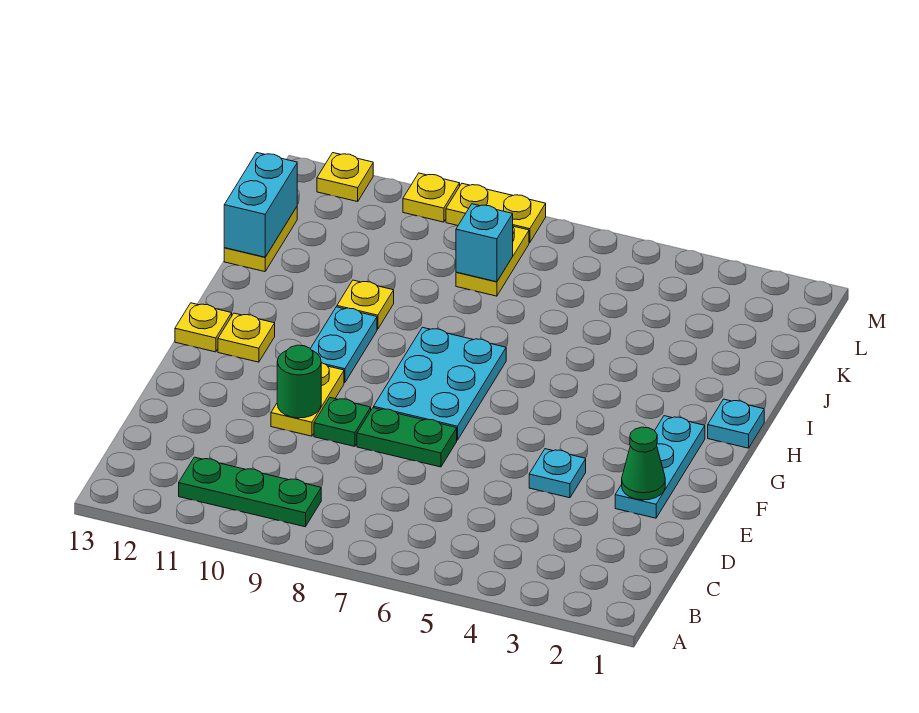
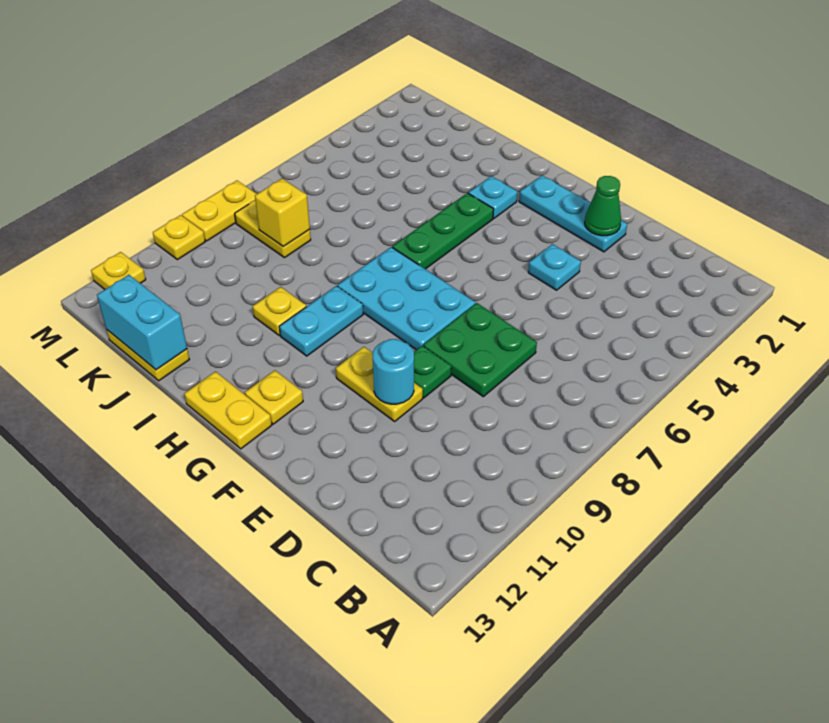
green plate B9:B11 level 1 -> green plate H4:H6 level 1
green plate E7:E8 level 1 -> green plate D7:E8 level 1
green round brick E10 level 2 -> cyan round brick E10 level 2
cyan plate G10:H10 level 1 -> cyan plate H9:H10 level 1
yellow plate G13 level 1 -> yellow plate G13:H13 level 1
cyan plate H1 level 1 -> cyan plate H3 level 1
cyan brick K8 level 2 -> yellow brick K8 level 2

